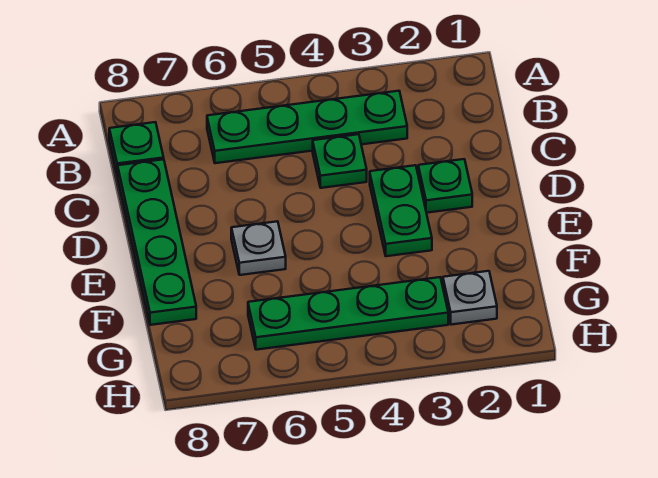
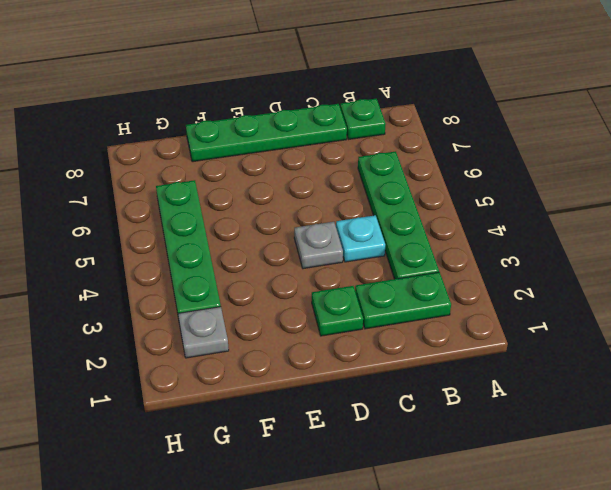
green plate C4 level 1 -> cyan plate C4 level 1
green plate D3:E3 level 1 -> green plate B2:C2 level 1
grey plate E6 level 1 -> grey plate D4 level 1

